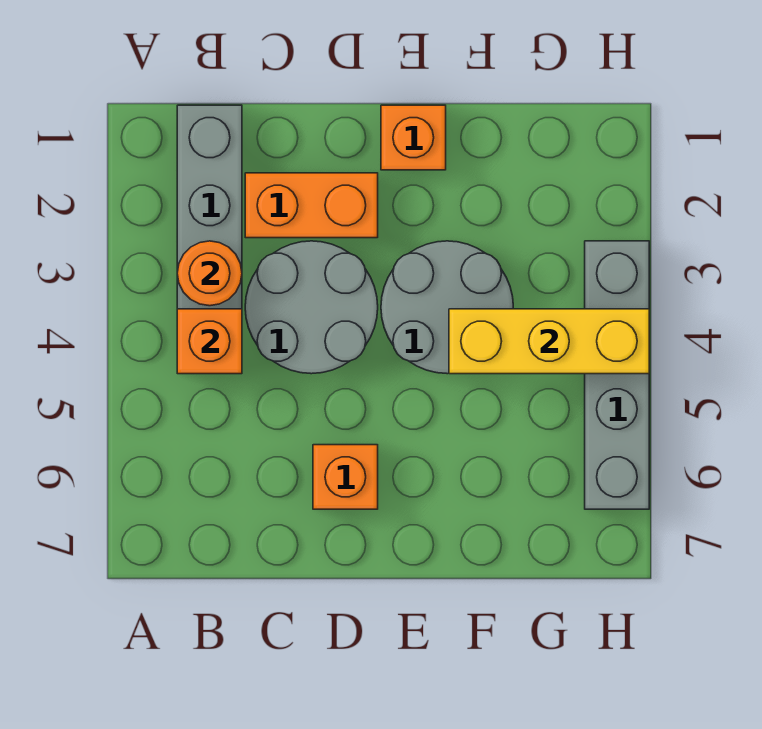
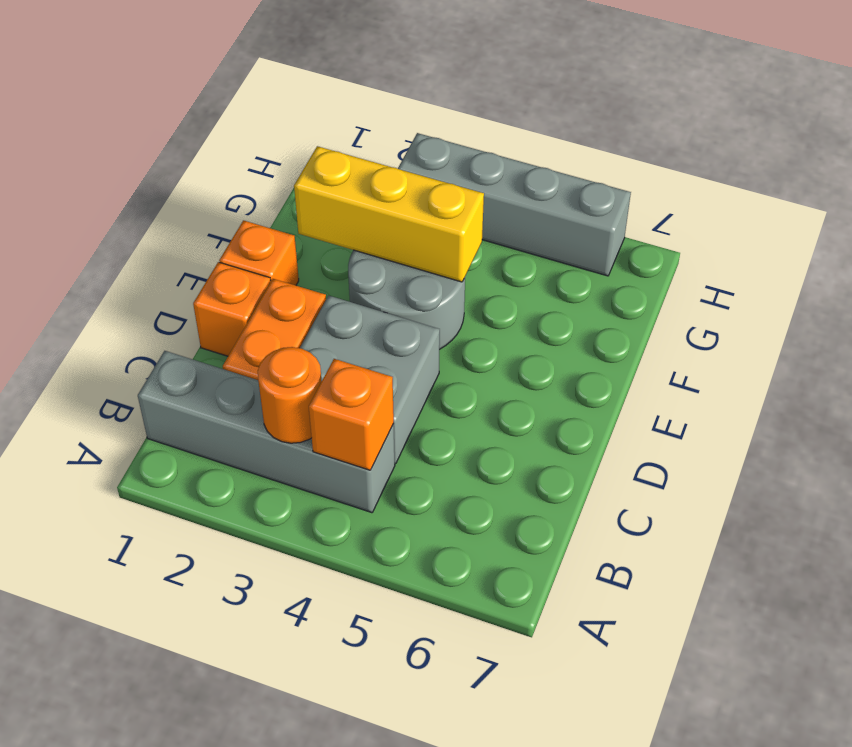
grey round brick C3:D4 level 1 -> grey brick C3:D4 level 1
orange brick D6 level 1 -> orange brick D1 level 1
yellow brick F4:H4 level 2 -> yellow brick F2:F4 level 2

